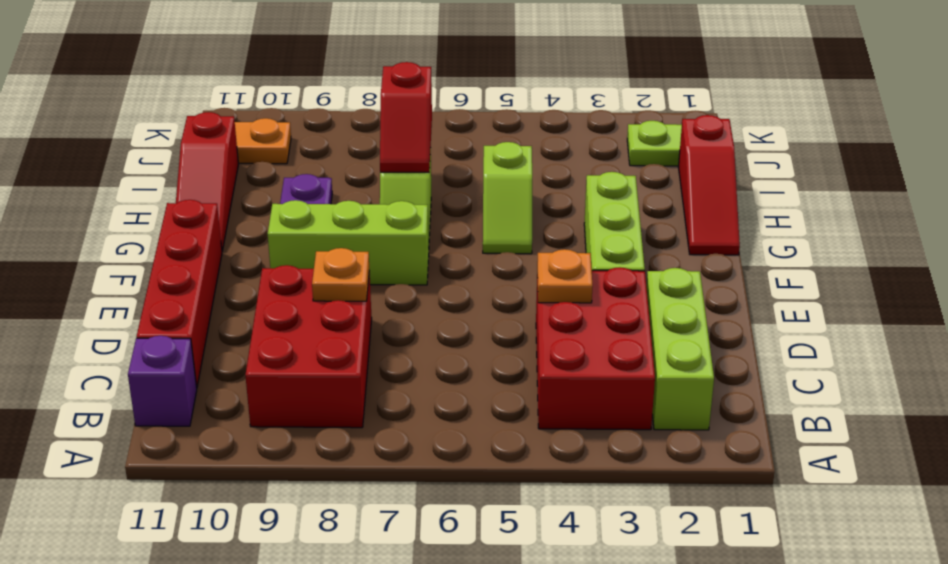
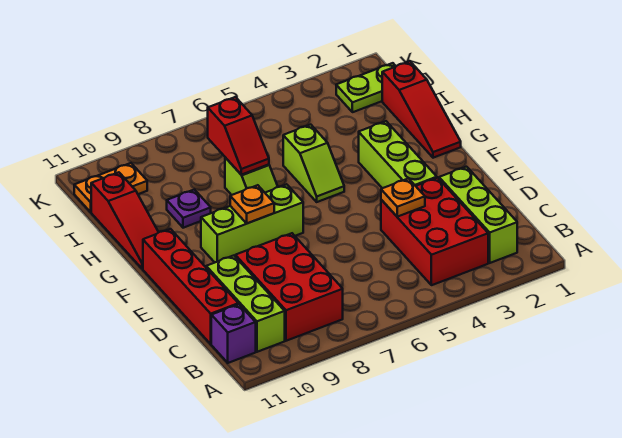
none -> lime brick B10:D10 level 1
orange plate D8 level 2 -> orange plate F8 level 2

